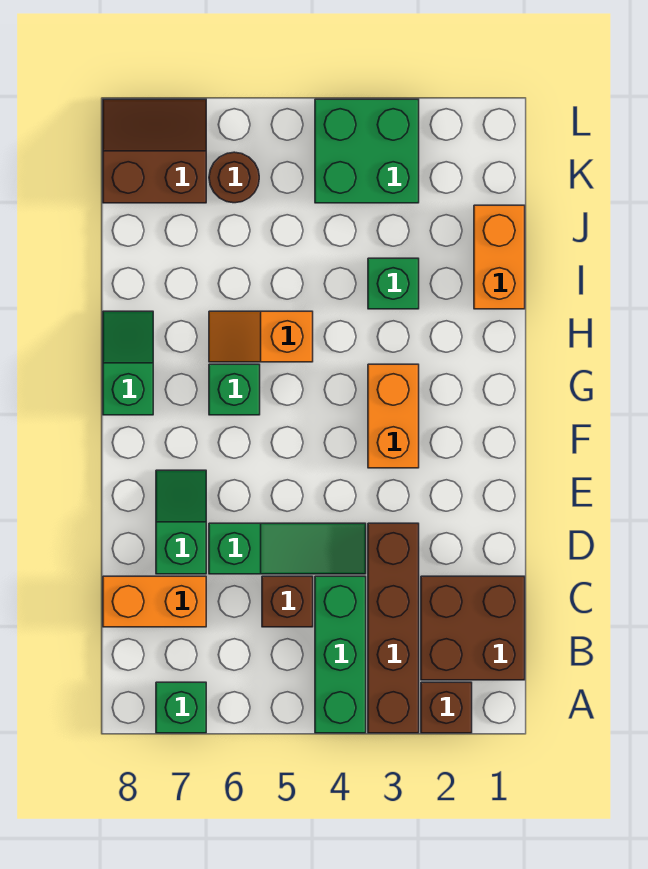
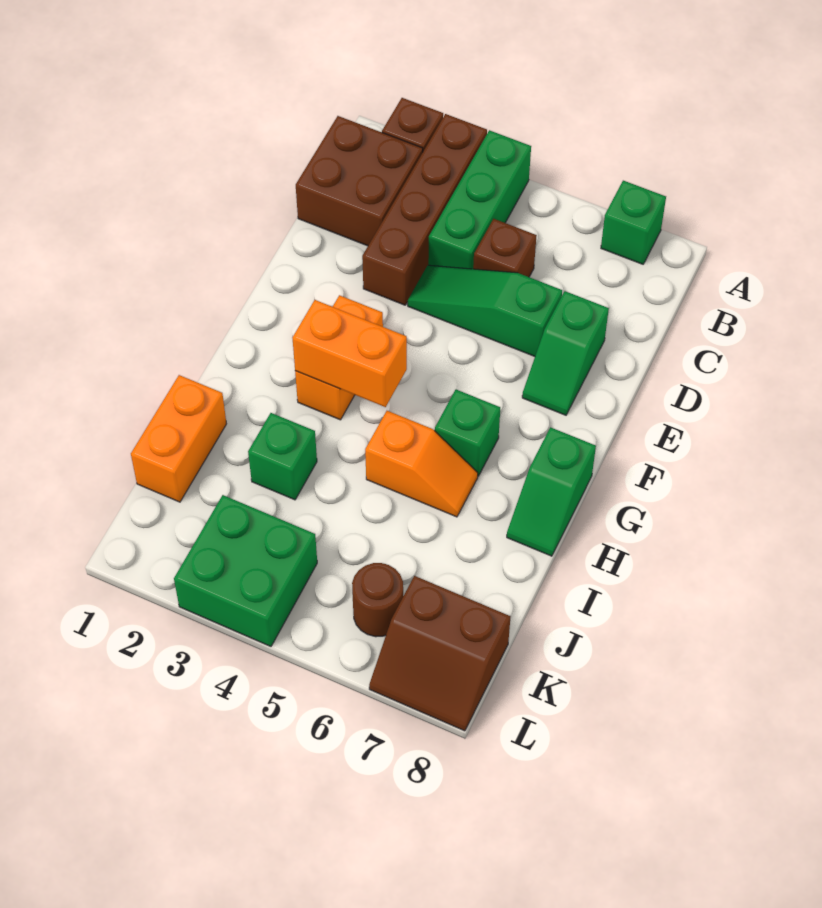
orange brick C7:C8 level 1 -> orange brick G3:G4 level 2

